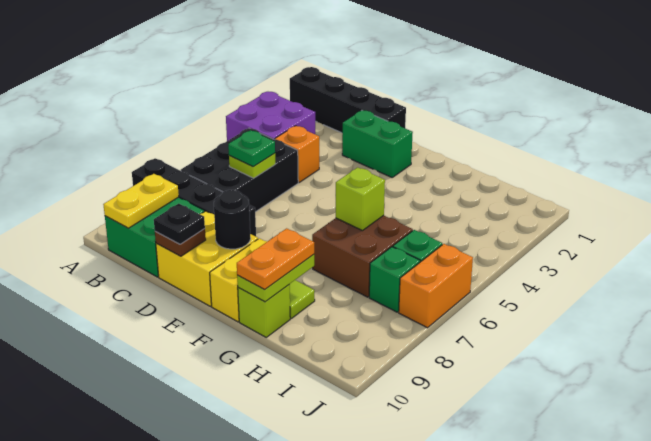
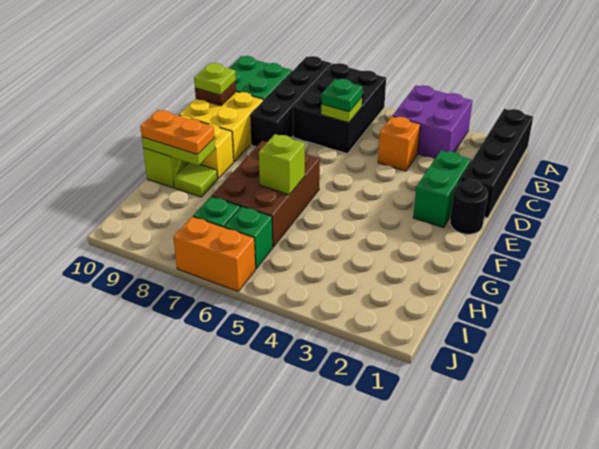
black brick B5:C7 level 1 -> black brick A6:C7 level 1
yellow plate B9:B10 level 2 -> none
black plate D10 level 3 -> lime plate D10 level 3
black round brick E9 level 2 -> black round brick E1 level 1
brown brick G6:H7 level 1 -> brown brick F6:H7 level 1

